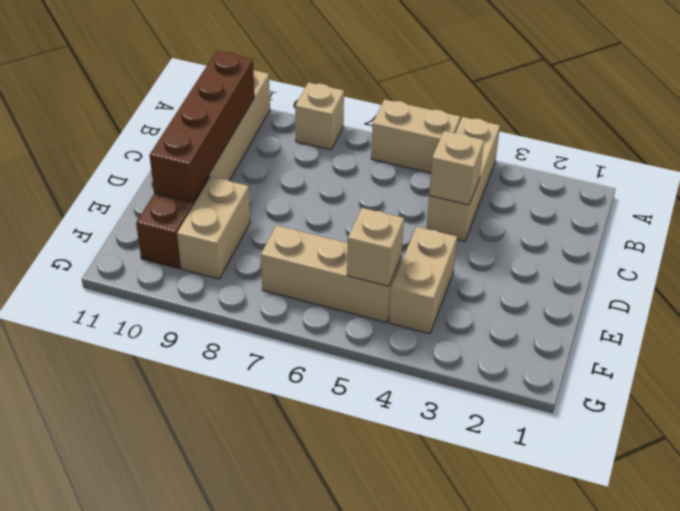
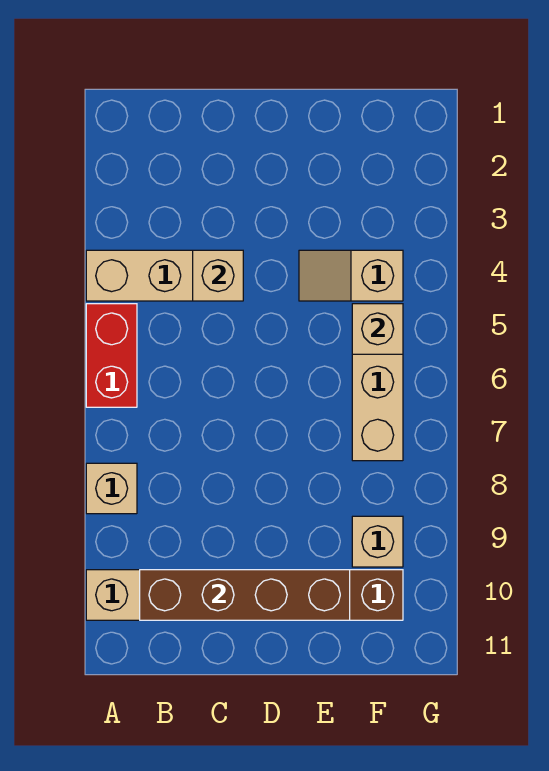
tan brick A5:A6 level 1 -> red brick A5:A6 level 1
tan brick E4:F4 level 1 -> tan slope E4:F4 level 1 top F
tan brick E9:F9 level 1 -> tan brick F9 level 1

